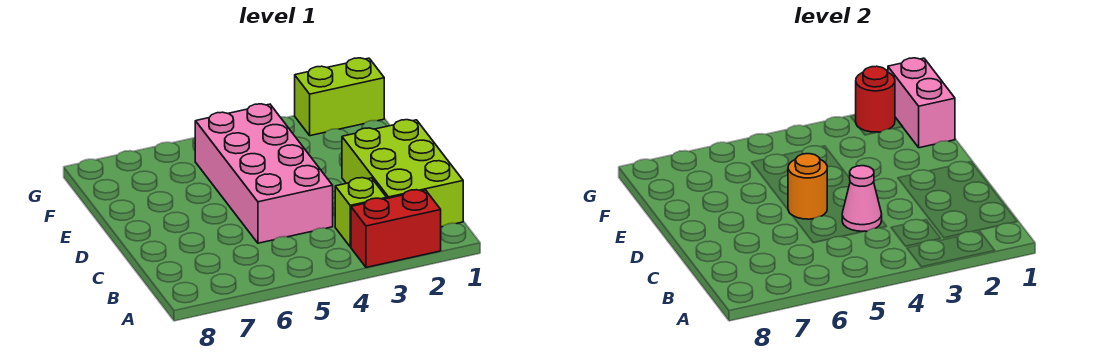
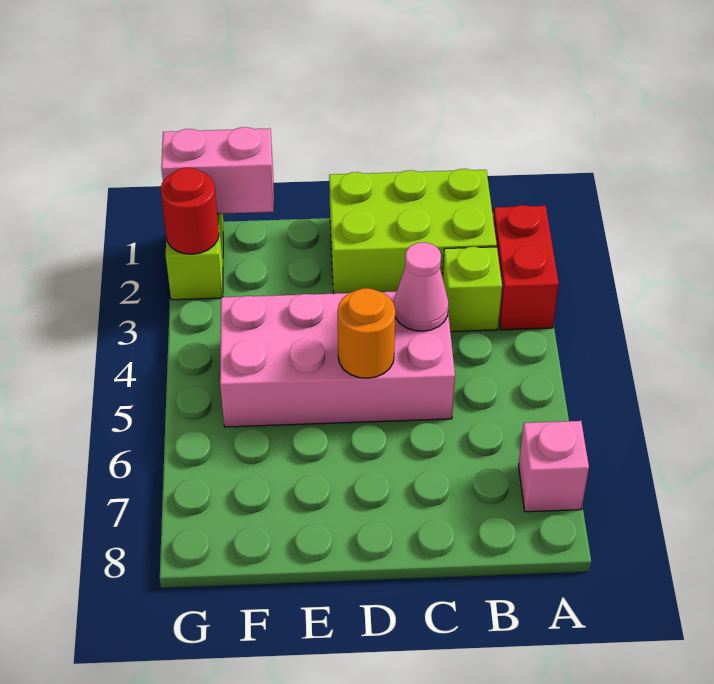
none -> pink brick A7 level 1

